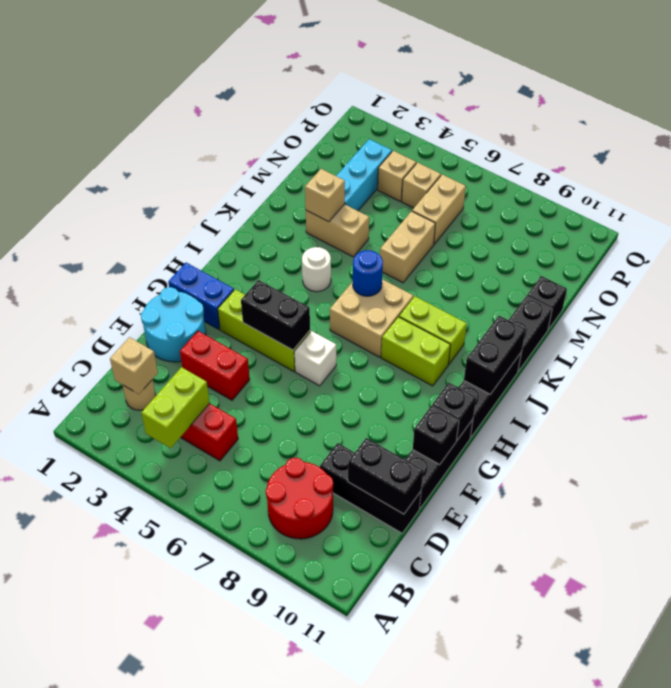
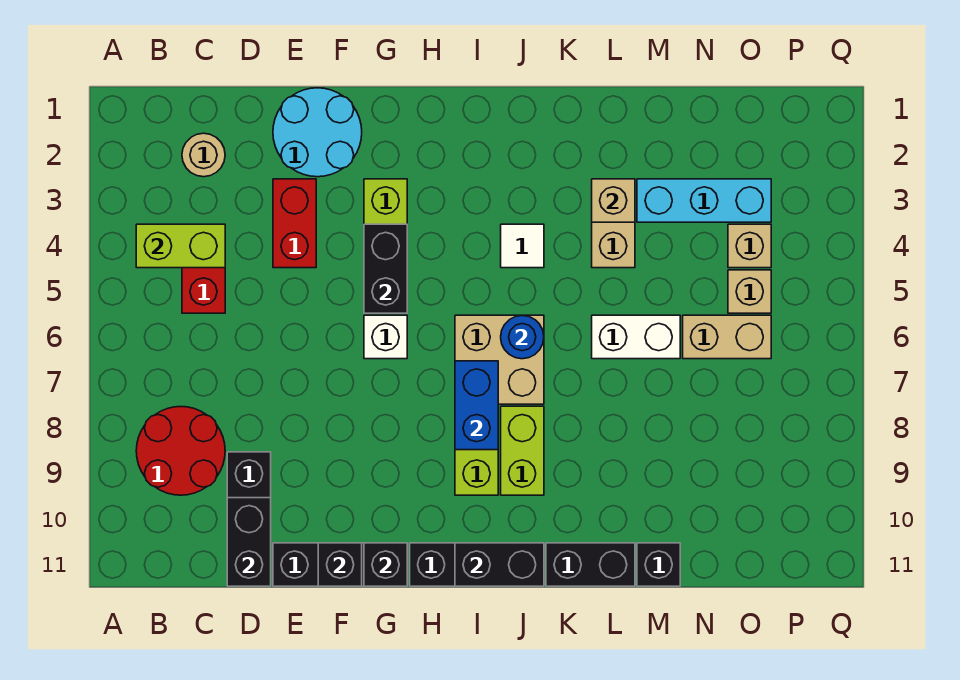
tan brick C2 level 2 -> none
blue brick G1:G2 level 1 -> blue brick I7:I8 level 2
white round brick J4 level 1 -> white tile J4 level 1
tan brick L6:M6 level 1 -> white brick L6:M6 level 1

